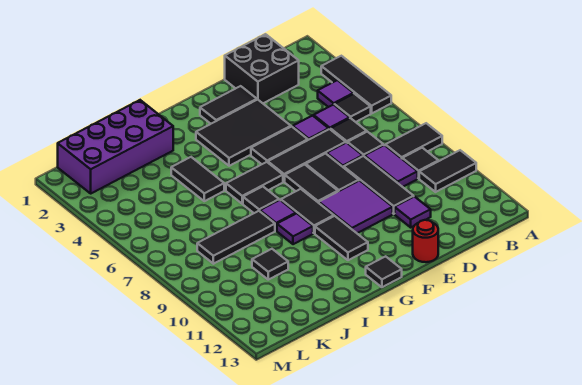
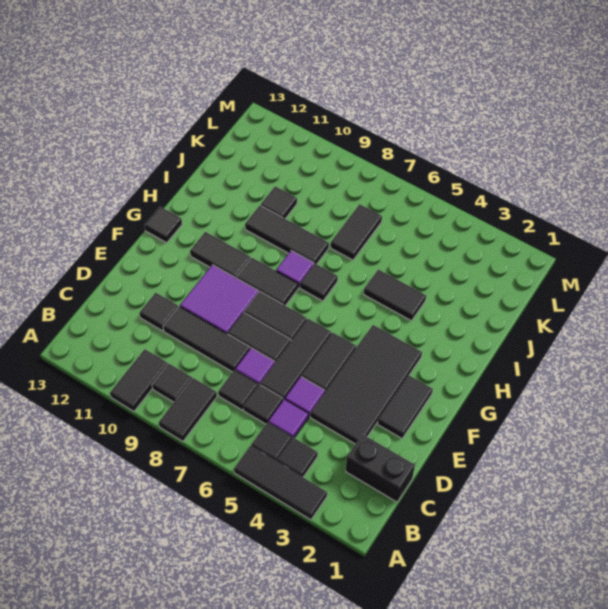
purple tile B4 level 1 -> black tile B4 level 1
black brick C1:D2 level 1 -> black brick C1:C2 level 1
purple tile C8:C9 level 1 -> none
purple tile D11 level 1 -> black tile D11 level 1
black tile E3:G4 level 1 -> black tile D3:G4 level 1
red round brick E13 level 1 -> none
black tile G6:H6 level 1 -> black tile J7:K7 level 1
purple tile H9 level 1 -> none
purple brick I1:L2 level 1 -> none
black tile I8:K8 level 1 -> black tile I8:I10 level 1

